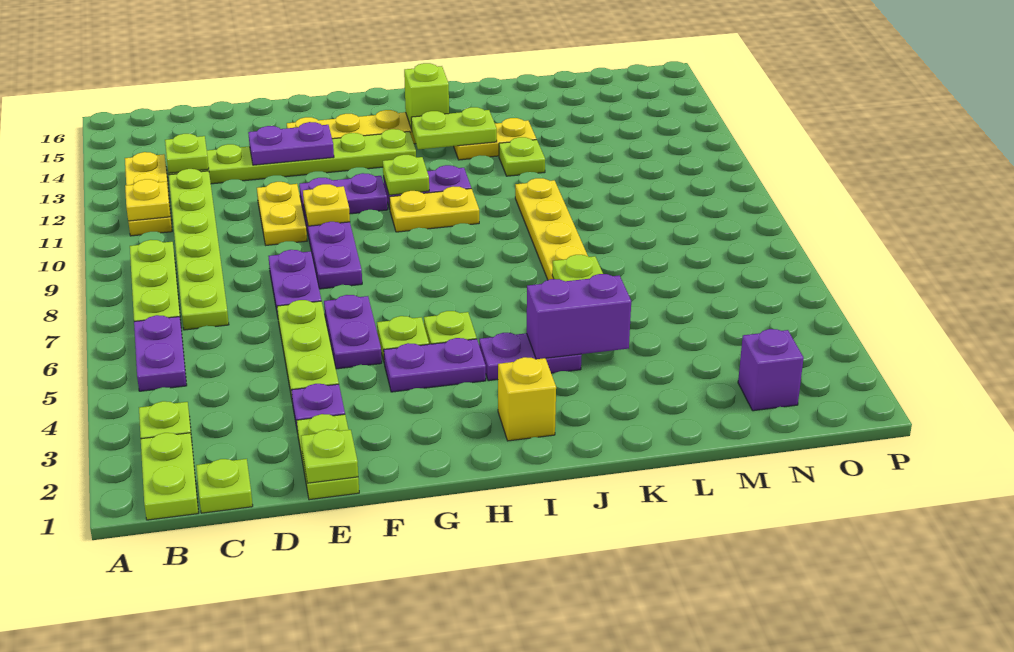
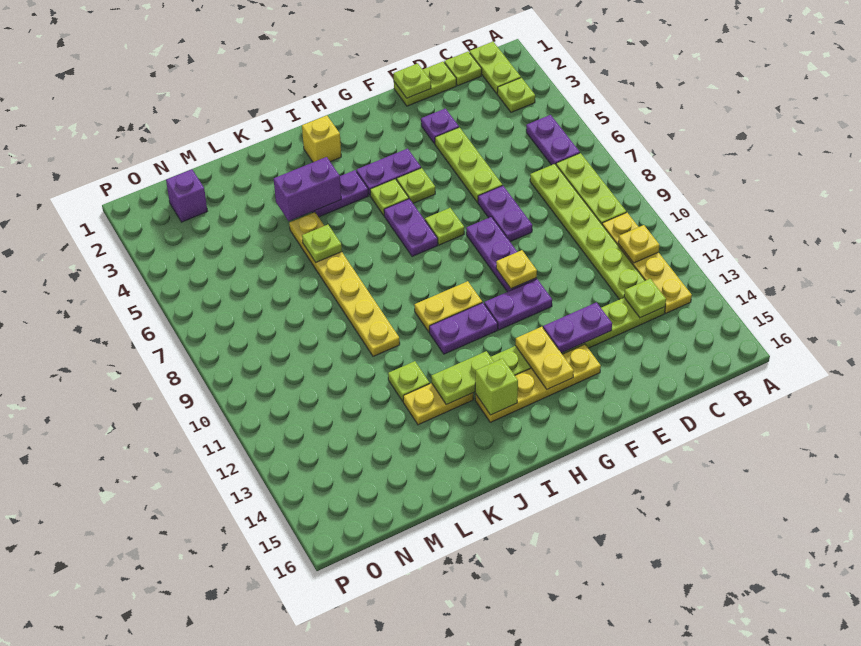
yellow plate B11:B13 level 1 -> yellow plate B10:B13 level 1
lime plate E1:E2 level 1 -> lime plate D1:E1 level 1
yellow plate E10:E11 level 1 -> yellow plate G13:G14 level 2
purple plate F5:F6 level 1 -> purple plate H6:H7 level 1
lime plate H11 level 2 -> lime plate G7 level 1

